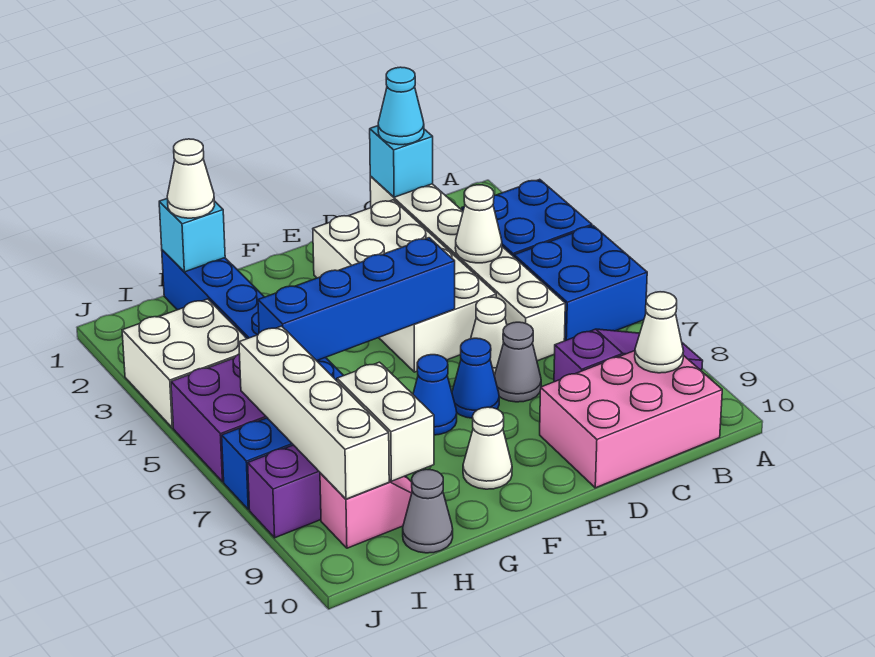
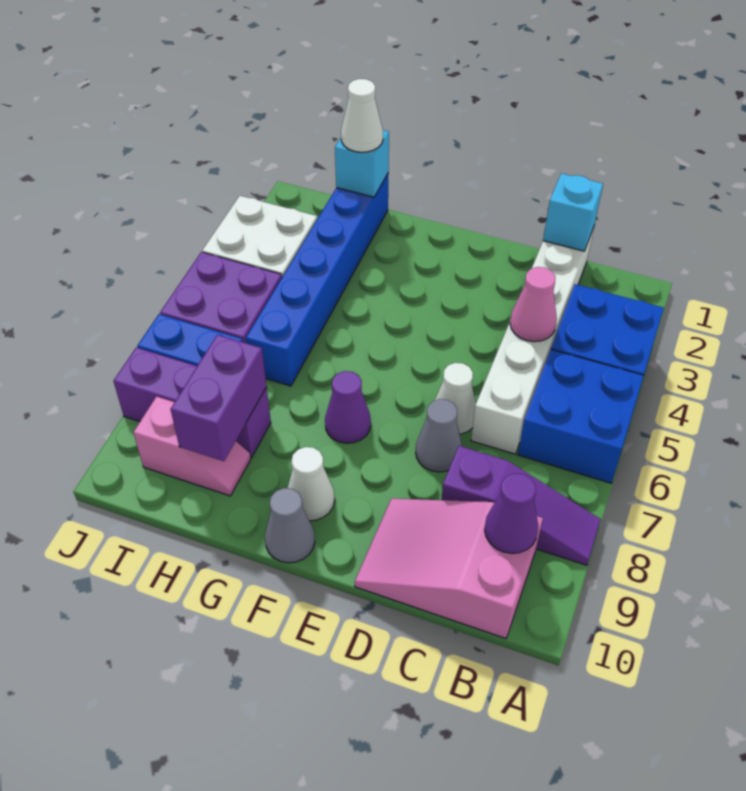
pink brick B9:D10 level 1 -> pink slope B9:D10 level 1 top B
white cone B9 level 2 -> purple cone B9 level 2
cyan cone C1 level 3 -> none
white cone C4 level 2 -> pink cone C4 level 2
white brick D2:E5 level 1 -> none
blue brick E5:H5 level 2 -> none
blue cone E7 level 1 -> none
blue cone F7 level 1 -> purple cone F7 level 1
white brick H8:H9 level 2 -> purple brick H8:H9 level 2
grey cone H10 level 1 -> grey cone F10 level 1
white brick I6:I9 level 2 -> none

